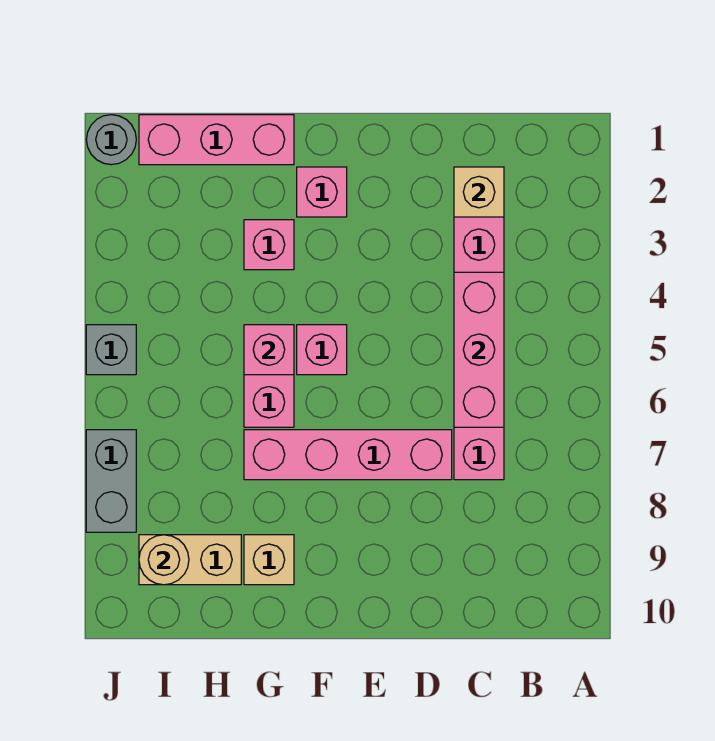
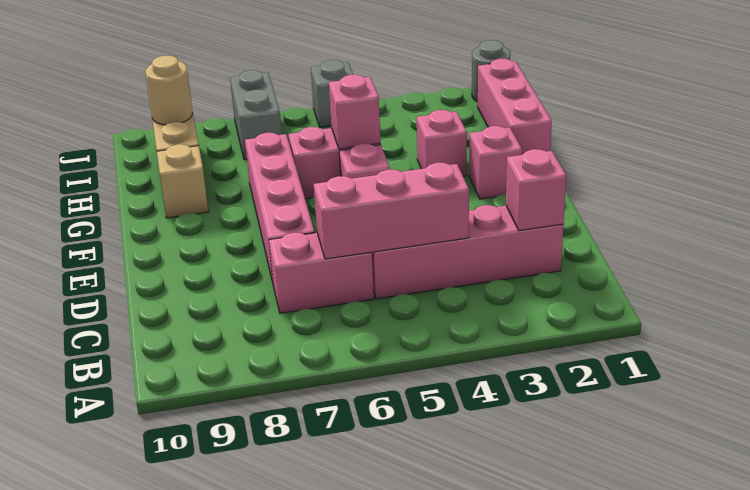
tan brick C2 level 2 -> pink brick C2 level 2
grey brick J7:J8 level 1 -> grey brick I7:J7 level 1

